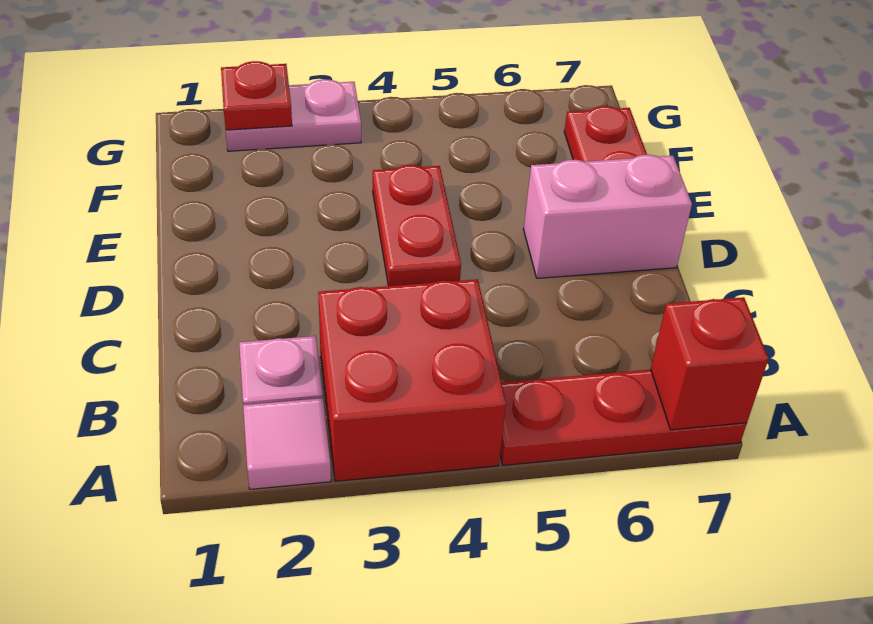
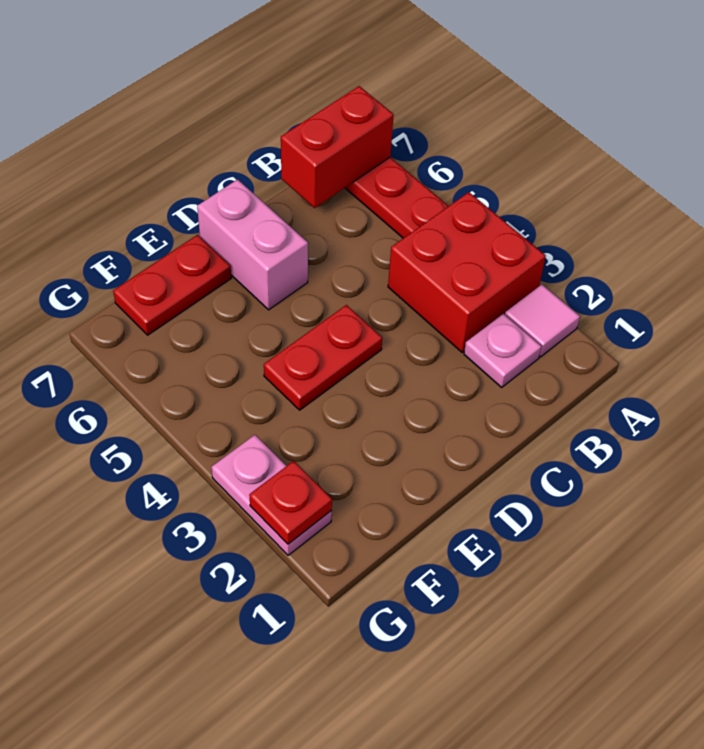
red brick A7 level 2 -> red brick A7:B7 level 2

